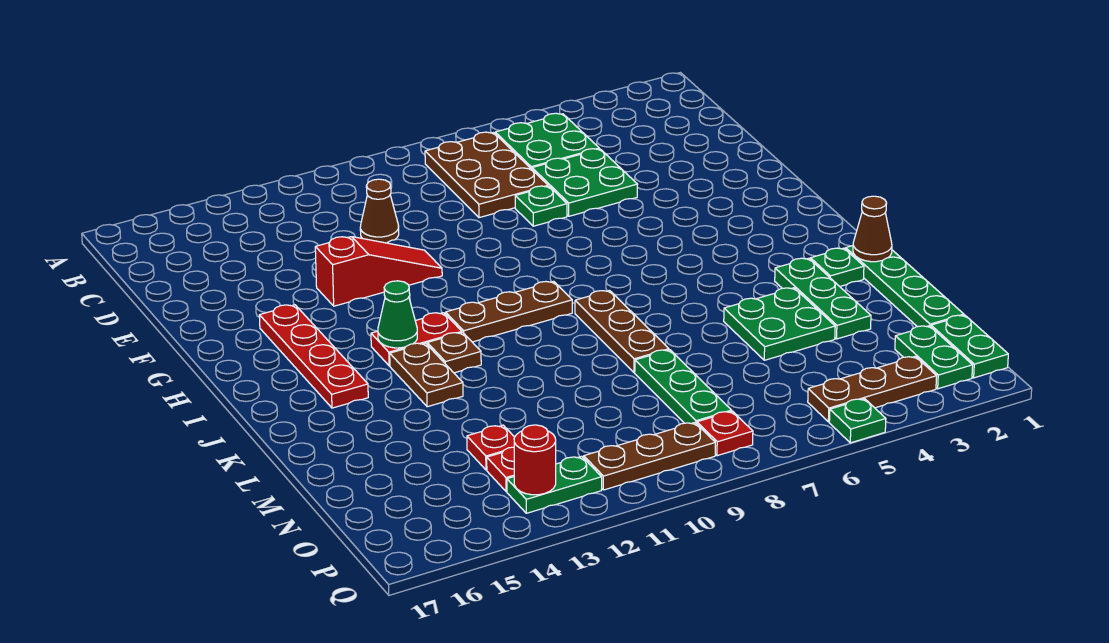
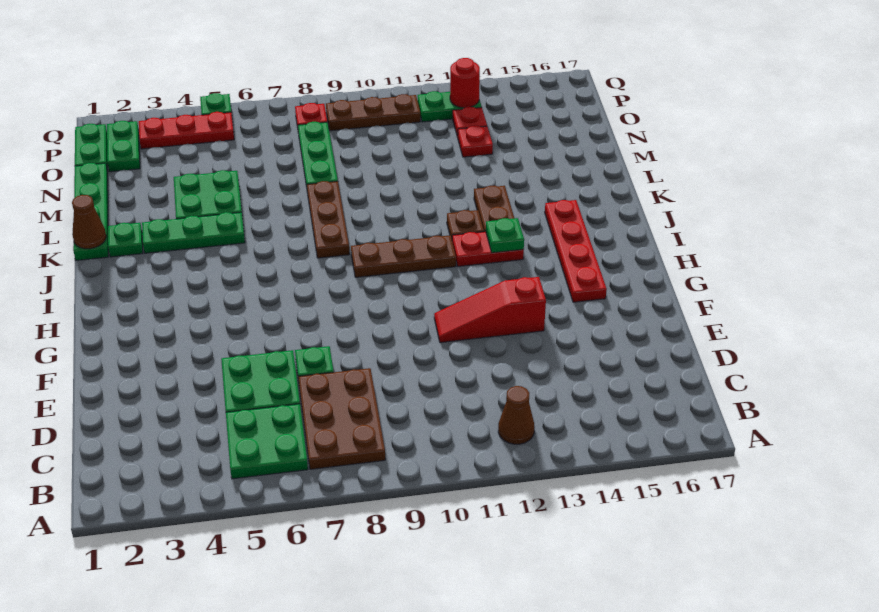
brown cone D11 level 1 -> brown cone B12 level 1
green cone I13 level 2 -> green plate I13 level 2
green plate K3:M3 level 1 -> green plate K3:K5 level 1
brown plate P3:P5 level 1 -> red plate P3:P5 level 1

